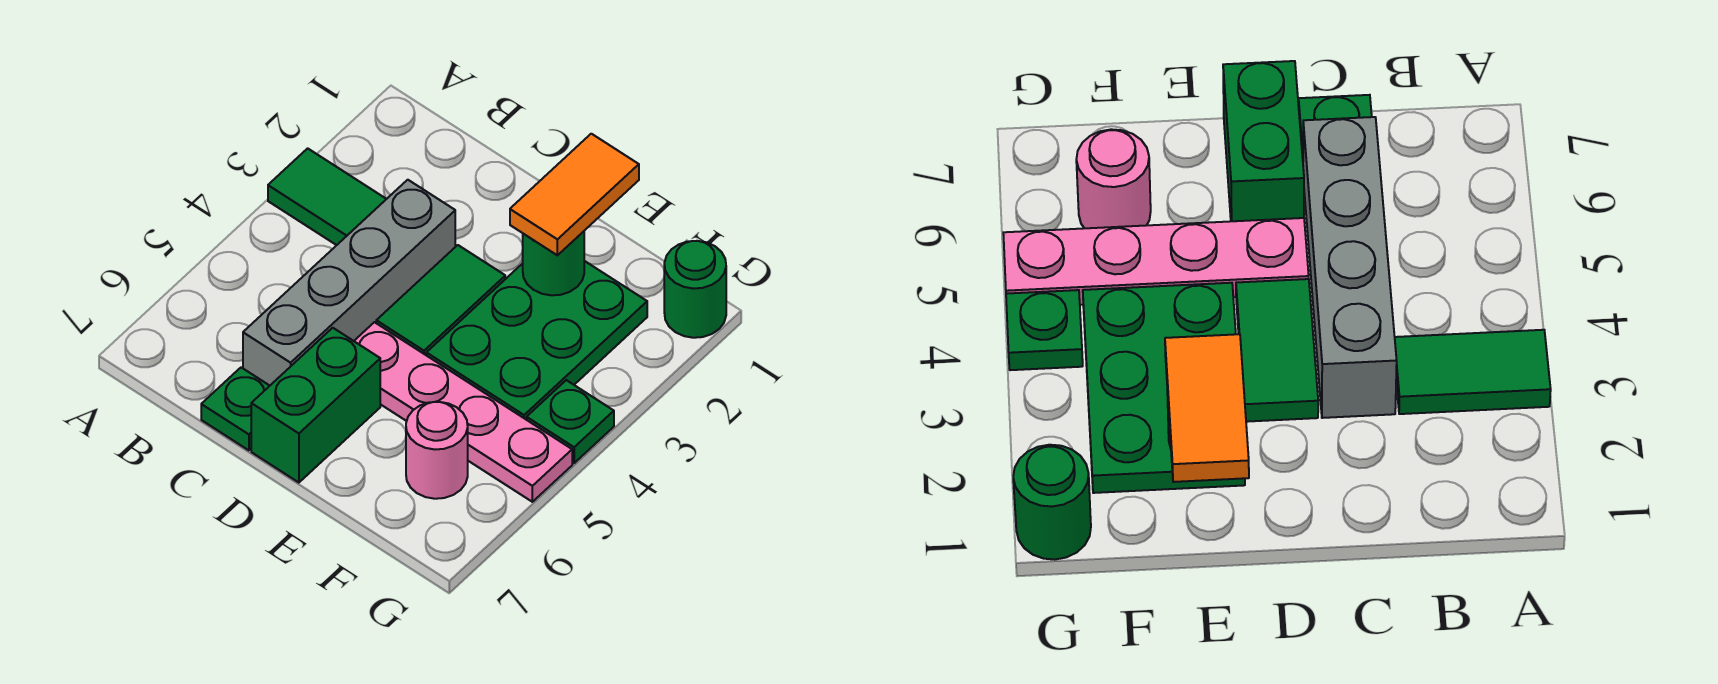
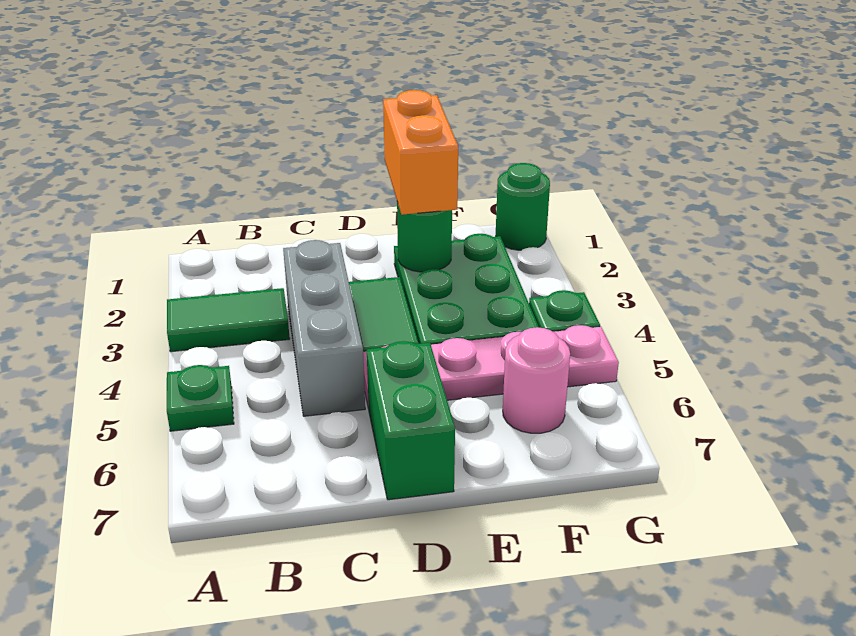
grey brick C3:C6 level 1 -> grey brick C3:C5 level 1
green plate C7 level 1 -> green plate A5 level 1
orange tile E1:E2 level 3 -> orange brick E1:E2 level 3

